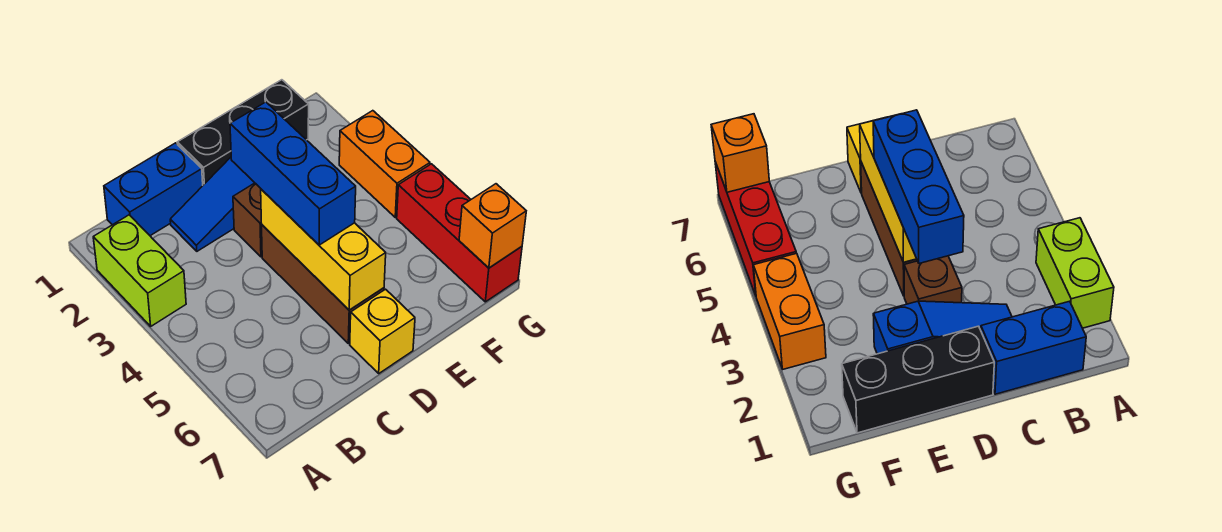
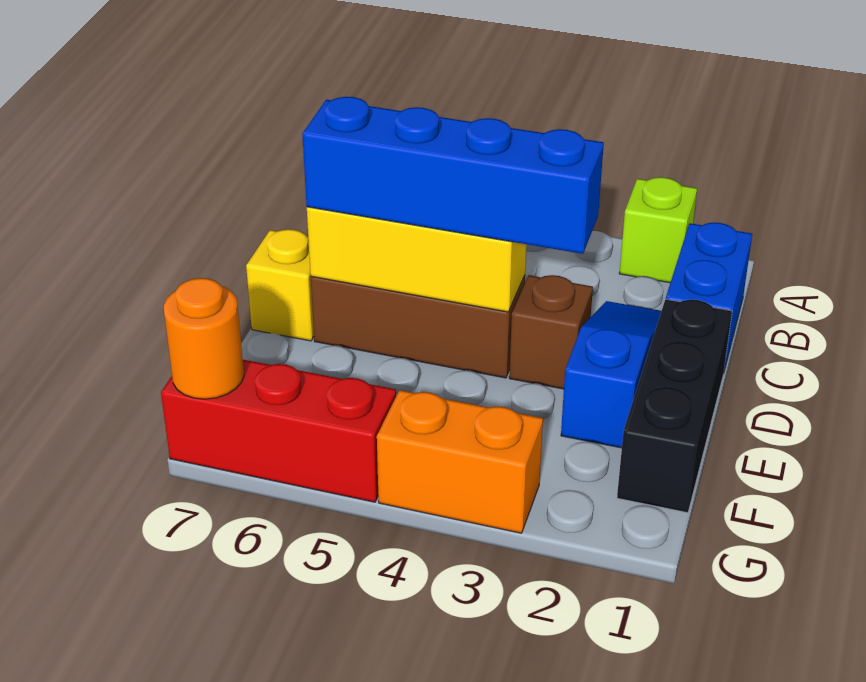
lime brick A2:A3 level 1 -> lime brick A2 level 1
blue brick D3:D5 level 3 -> blue brick D3:D6 level 3
orange brick G7 level 2 -> orange round brick G7 level 2

